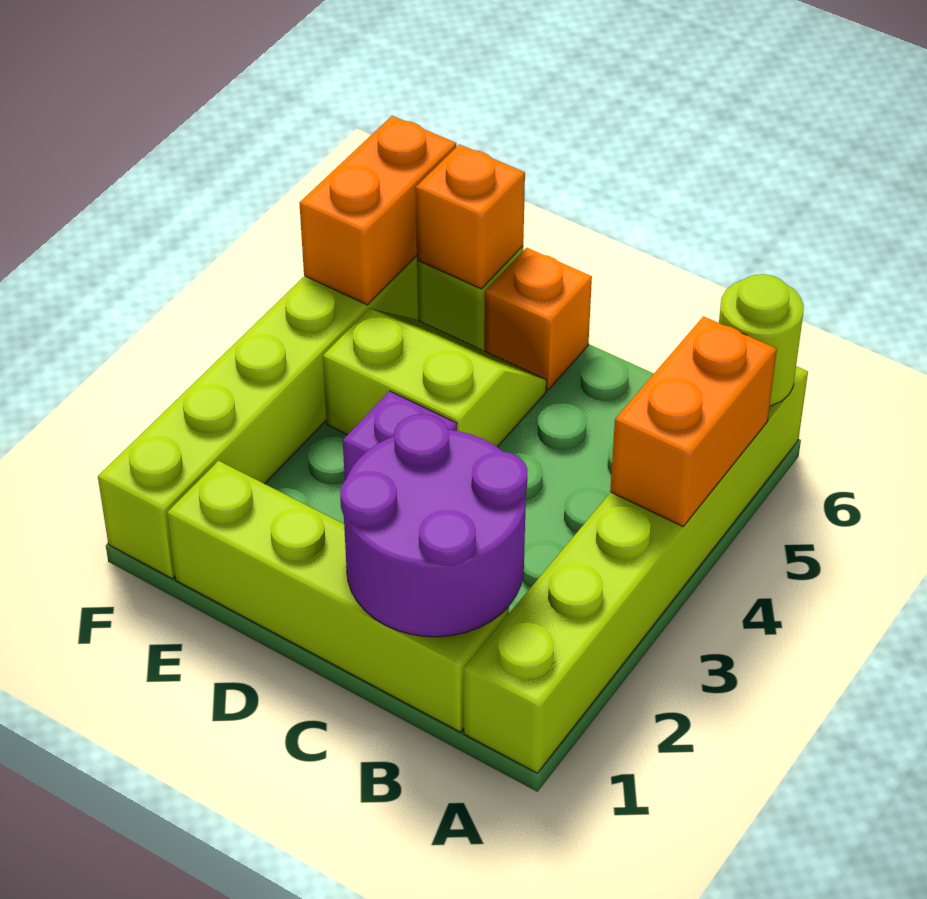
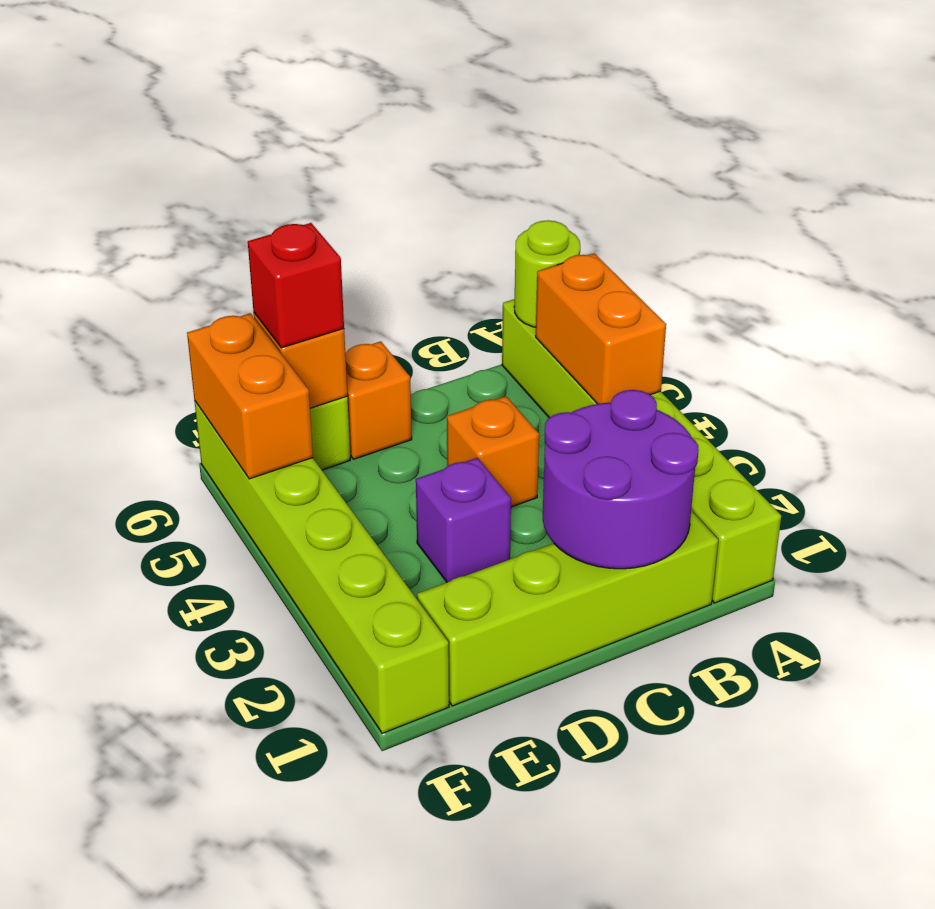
none -> orange brick C4 level 1
lime slope D4:E5 level 1 top 4 -> none
none -> red brick E6 level 3

